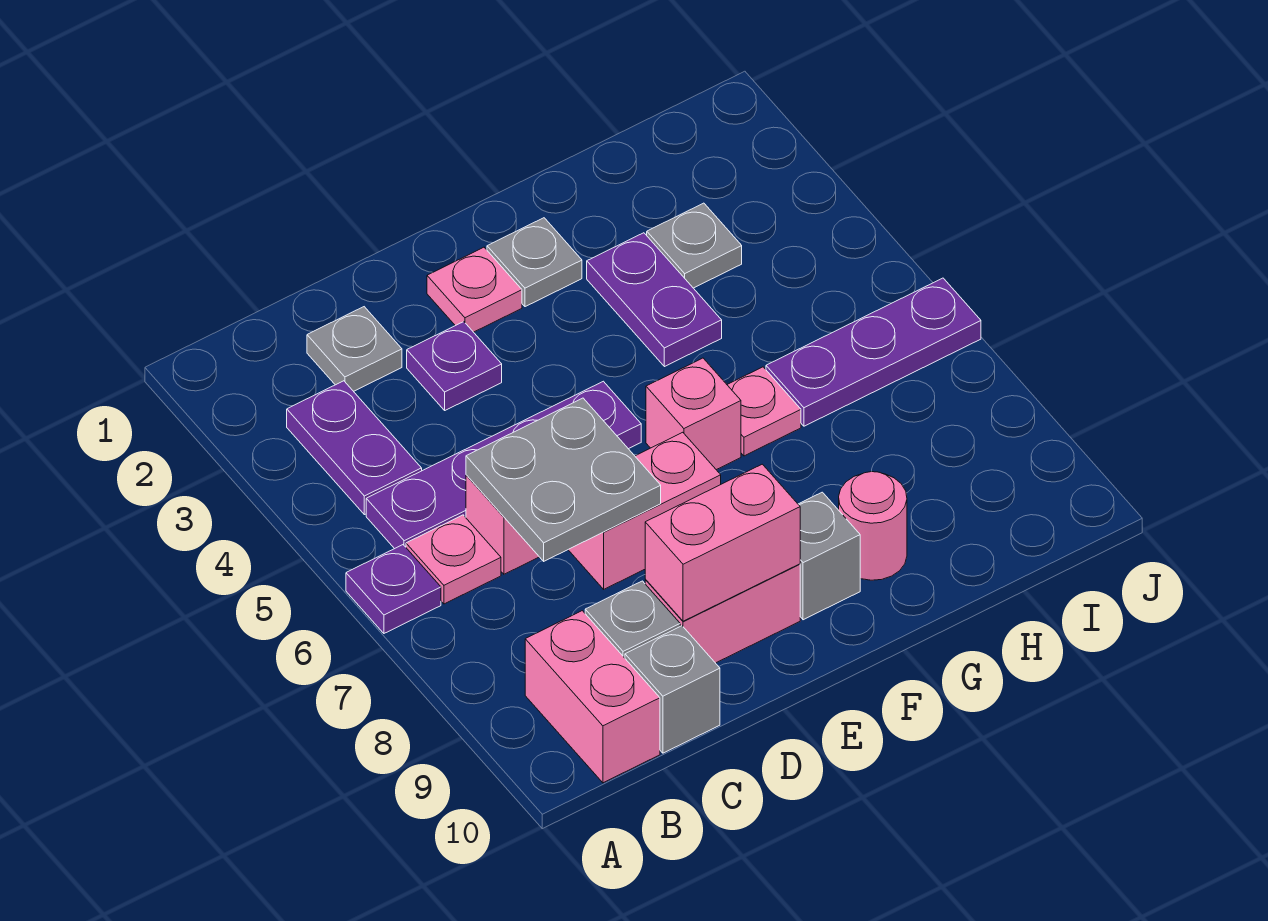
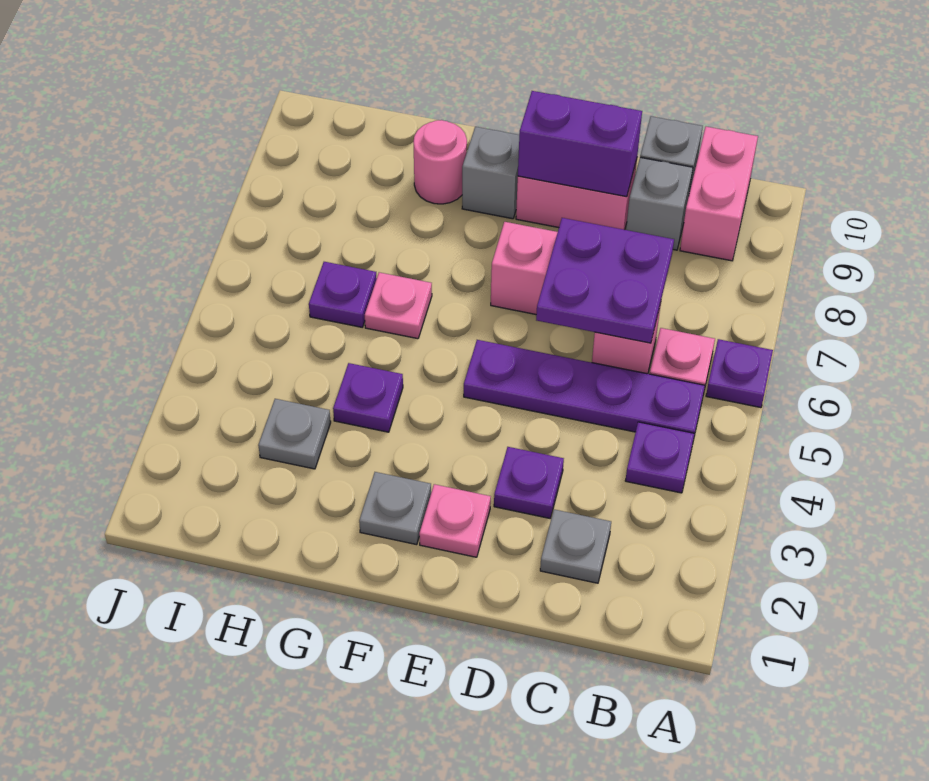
purple plate B3:B4 level 1 -> purple plate B4 level 1
grey plate C6:D7 level 2 -> purple plate C6:D7 level 2
pink brick D9:E9 level 2 -> purple brick D9:E9 level 2
pink brick F6 level 1 -> none
purple plate G3:G4 level 1 -> purple plate G4 level 1
purple plate H6:J6 level 1 -> purple plate H6 level 1

